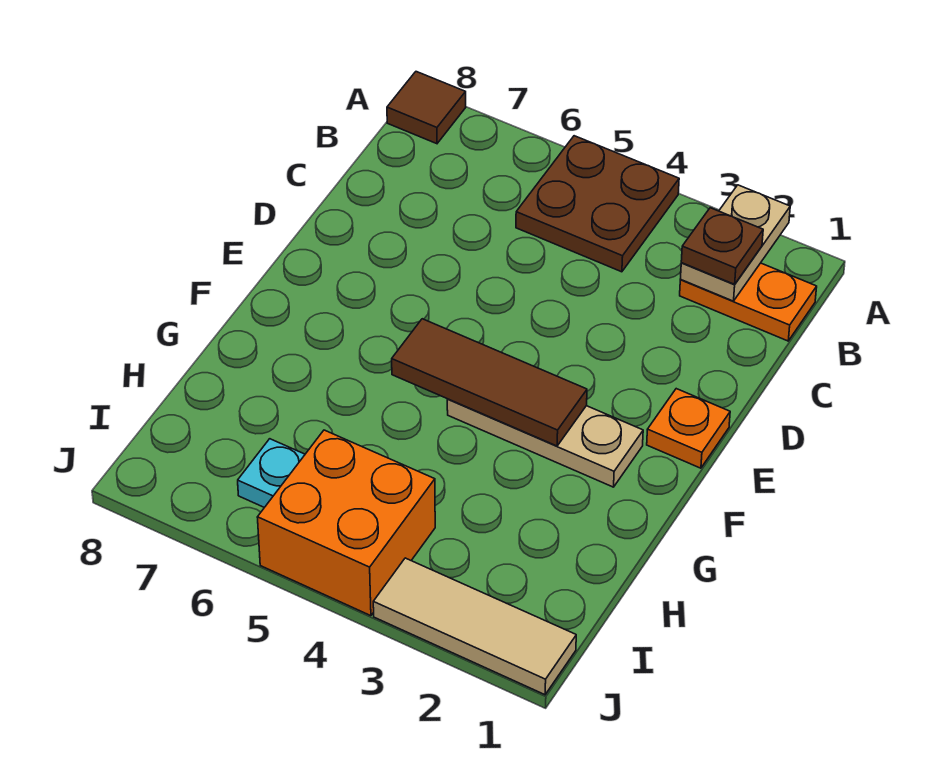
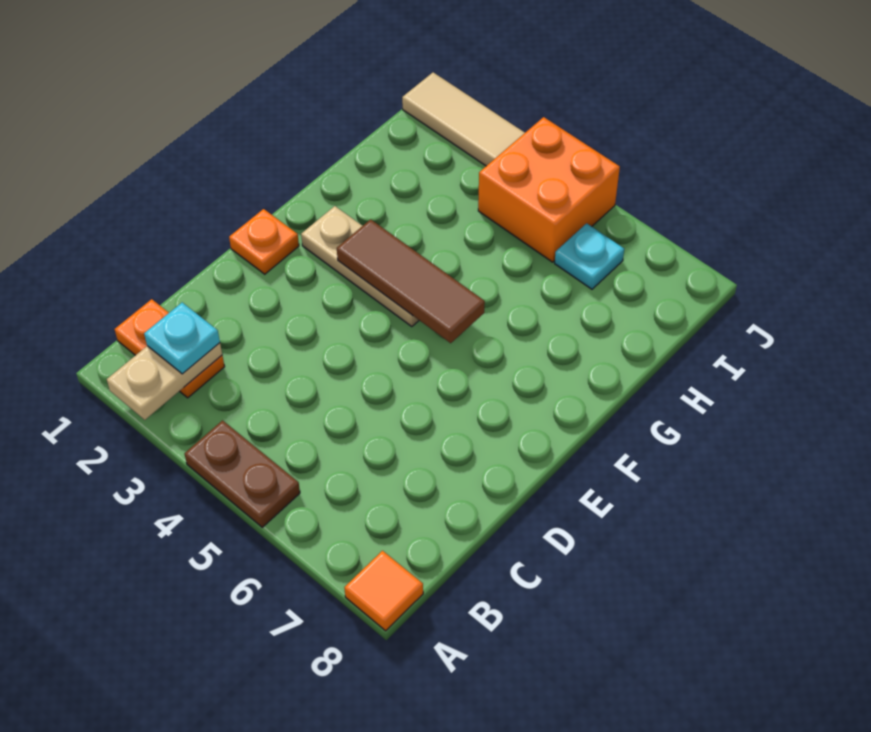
brown plate A4:B5 level 1 -> brown plate A4:A5 level 1
brown tile A8 level 1 -> orange tile A8 level 1
brown plate B2 level 3 -> cyan plate B2 level 3

